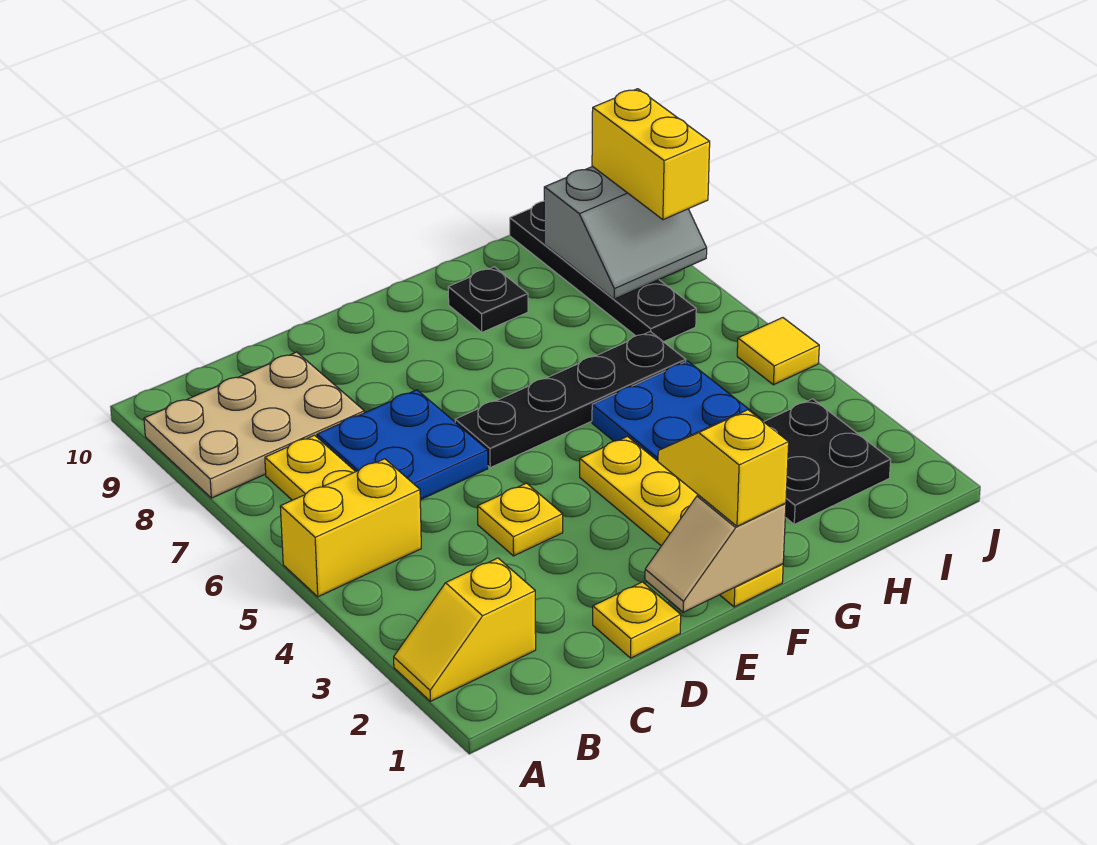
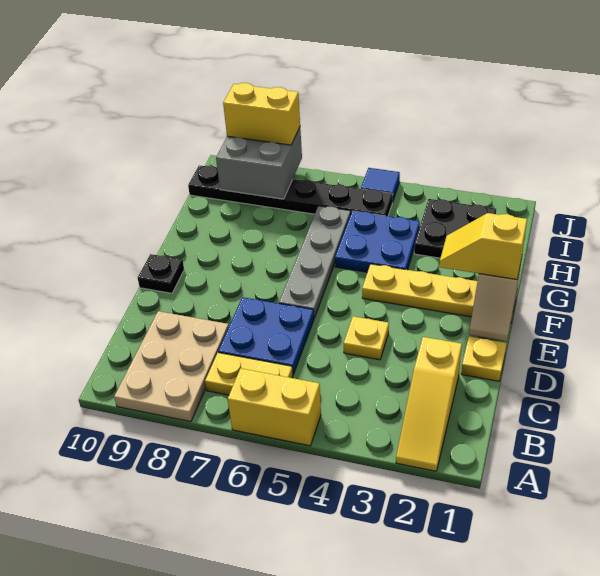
yellow slope A2:B2 level 1 top B -> yellow slope A2:C2 level 1 top C
yellow brick A5:B5 level 1 -> yellow brick A5:A6 level 1
black plate E6:H6 level 1 -> grey plate E6:H6 level 1
black plate G9 level 1 -> black plate E10 level 1
black plate I7:I10 level 1 -> black plate I5:I10 level 1
grey slope I8:J9 level 2 top 9 -> grey brick I8:J9 level 2
yellow tile J5 level 1 -> blue tile J5 level 1

